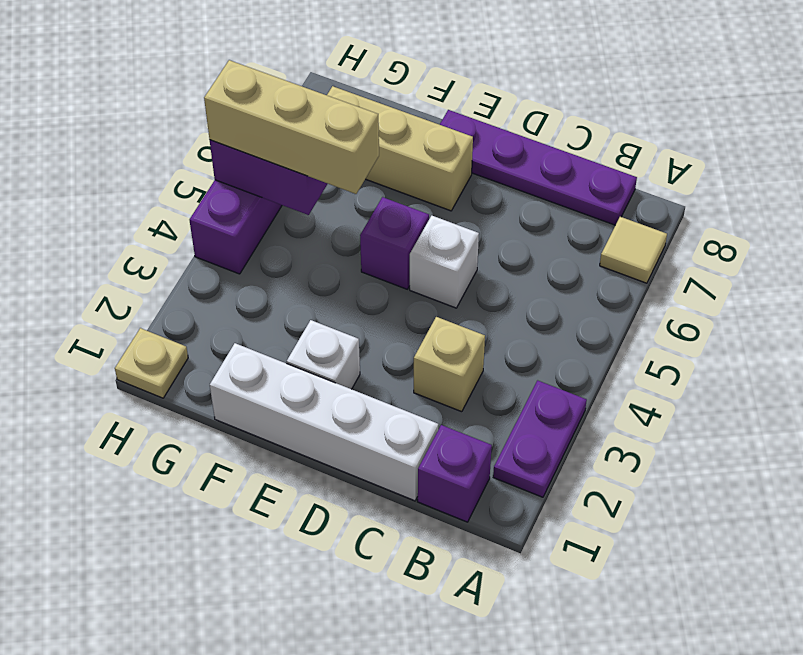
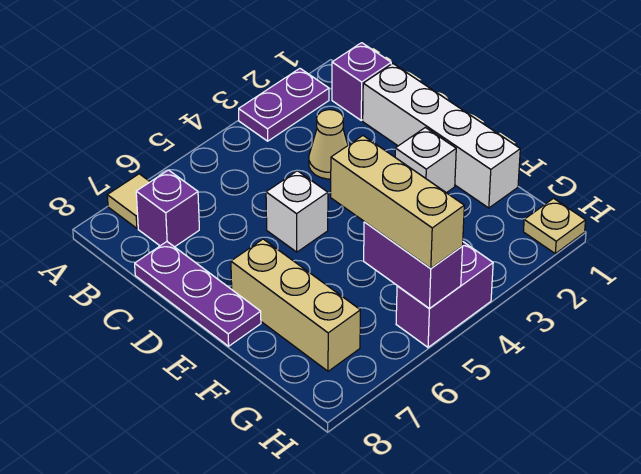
purple plate B8:E8 level 1 -> purple plate C8:E8 level 1
tan brick C3 level 1 -> tan cone C3 level 1
purple brick E5 level 1 -> purple brick B7 level 1

